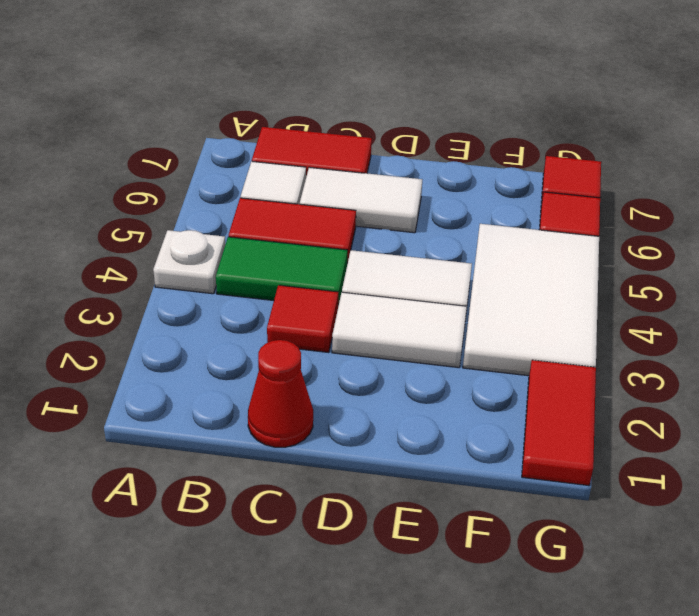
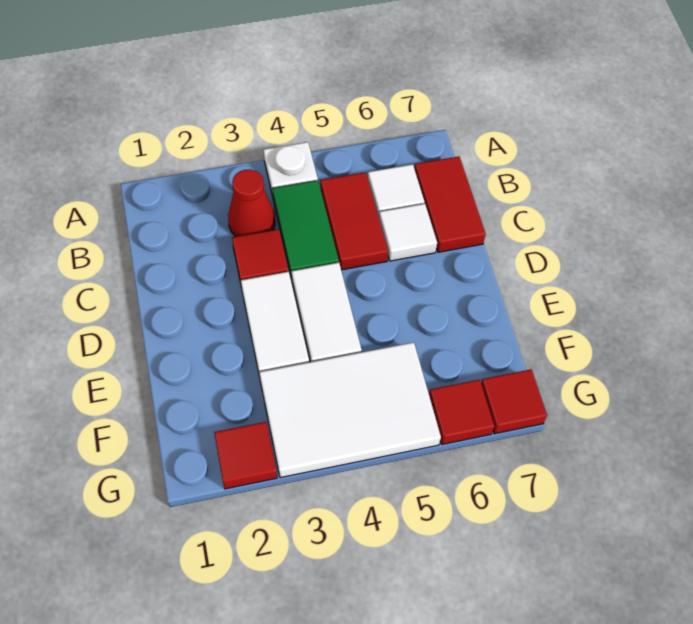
red cone C1 level 1 -> red cone B3 level 1
white tile C6:D6 level 1 -> white tile C6 level 1
red tile G1:G2 level 1 -> red tile G2 level 1

